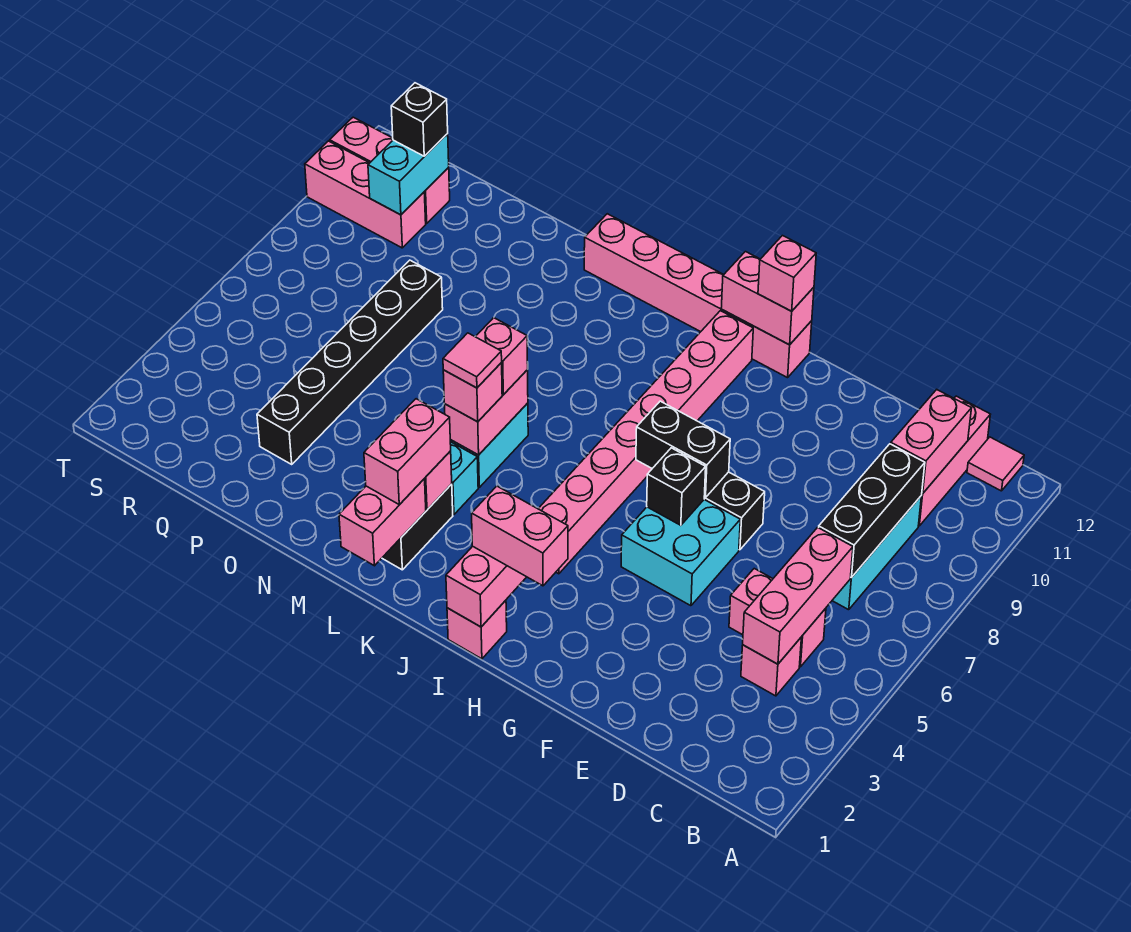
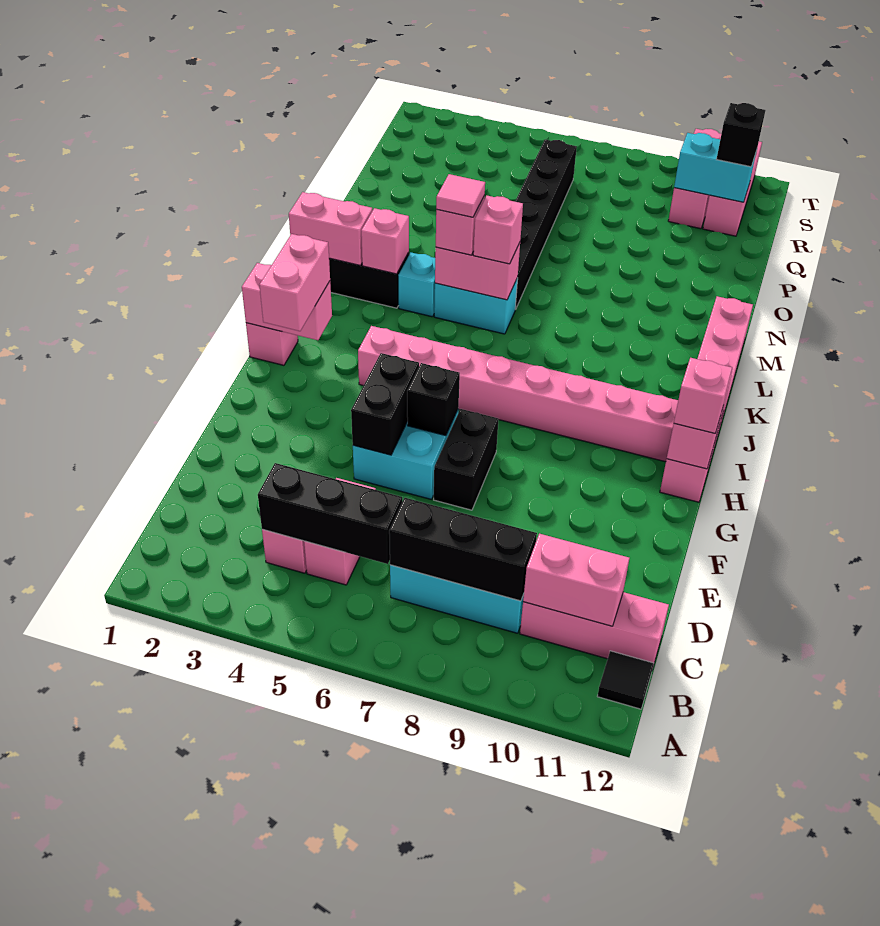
pink tile B12 level 1 -> black tile B12 level 1
pink brick C4:C6 level 2 -> black brick C4:C6 level 2
black brick G7:H7 level 2 -> black brick F5:G5 level 2
pink brick L2:L3 level 3 -> none
black brick P3:P8 level 1 -> black brick M6:R6 level 1

